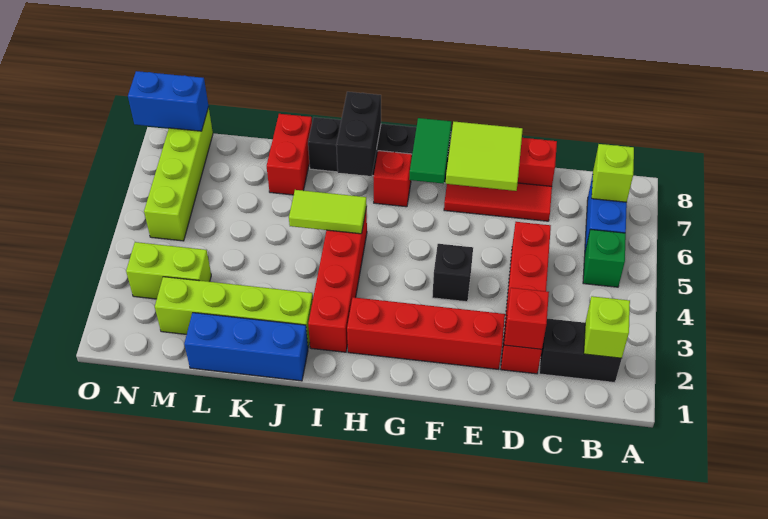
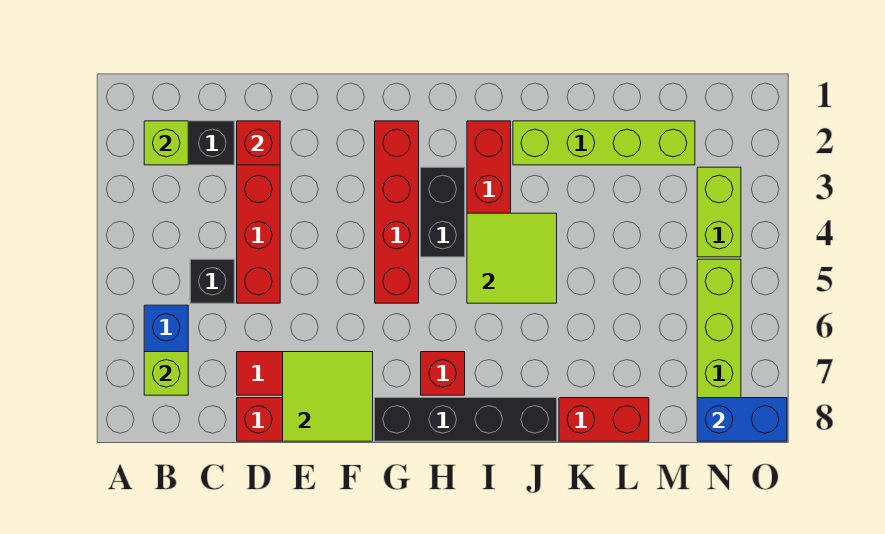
green brick B5 level 1 -> none
red brick E2:H2 level 1 -> red brick G2:G5 level 1
black brick F4 level 1 -> black brick C5 level 1
green tile G7:G8 level 2 -> none
lime tile I5:J5 level 2 -> lime tile I4:J5 level 2
black brick I7:I8 level 2 -> black brick H3:H4 level 1
blue brick J1:L1 level 1 -> none
red brick K7:K8 level 1 -> red brick K8:L8 level 1
lime brick M3:N3 level 1 -> lime brick N3:N4 level 1

